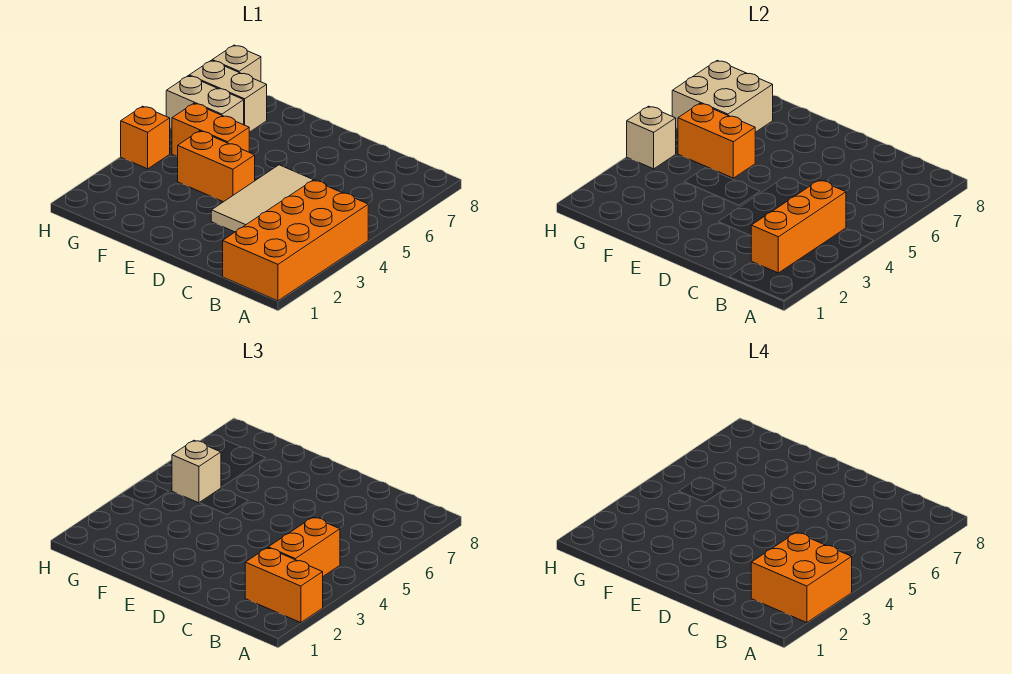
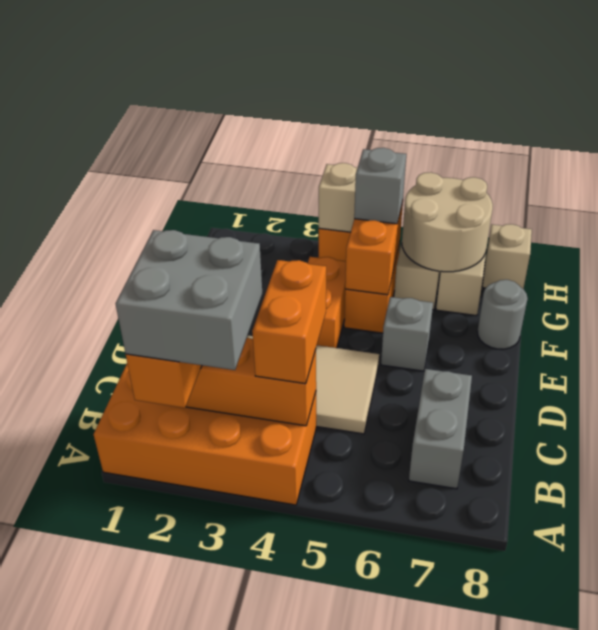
orange brick A2:B3 level 4 -> grey brick A2:B3 level 4
orange brick B3:B4 level 3 -> orange brick B4:C4 level 3
none -> grey brick B7:C7 level 1
none -> grey brick E6 level 1
none -> grey round brick F8 level 1
tan brick G5 level 3 -> grey brick G5 level 3
tan brick G6:H7 level 2 -> tan round brick G6:H7 level 2

